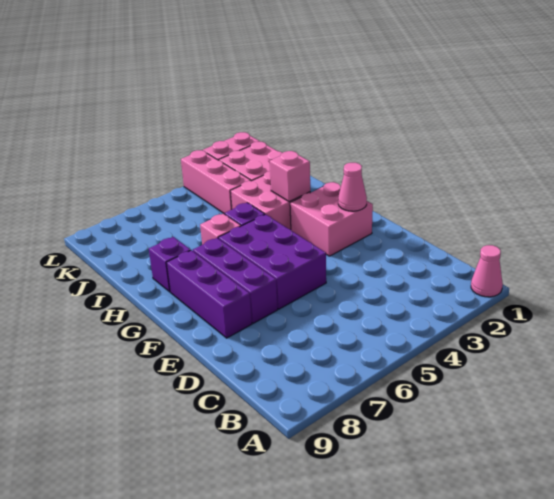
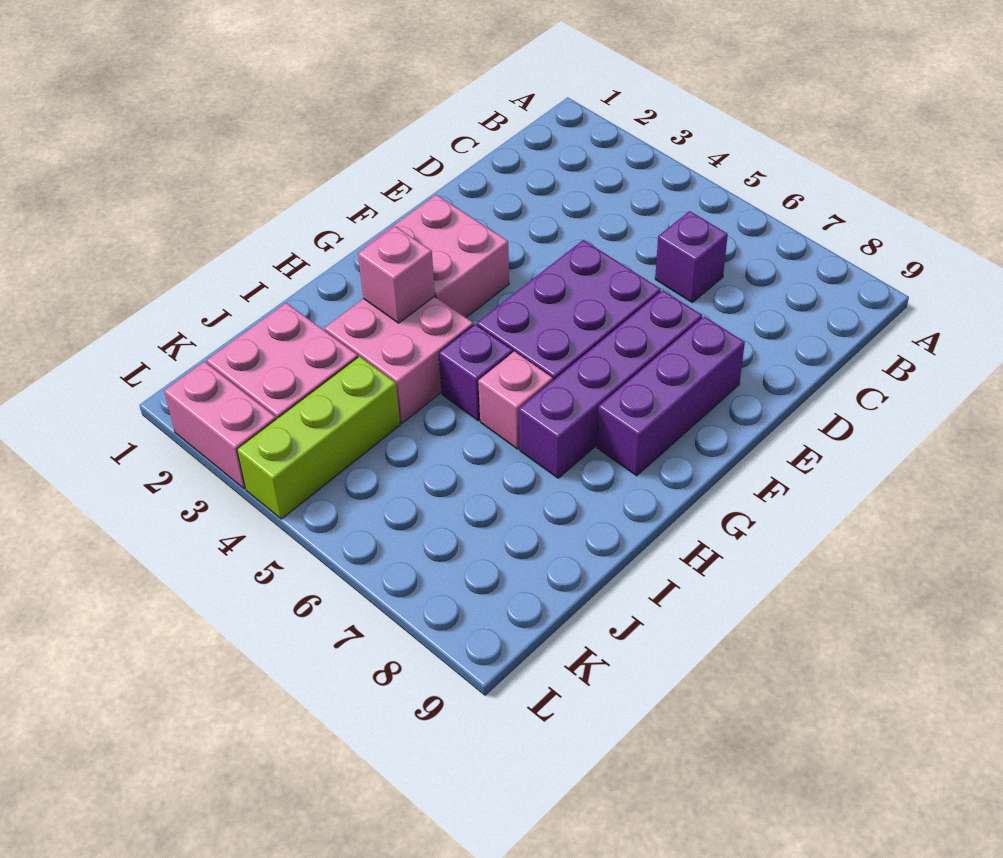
pink cone A1 level 1 -> none
purple brick E7:G7 level 1 -> purple brick E7:H7 level 1
pink cone F2 level 2 -> none
purple brick H8 level 1 -> purple brick C6 level 1
pink brick J4:L4 level 1 -> lime brick J4:L4 level 1

